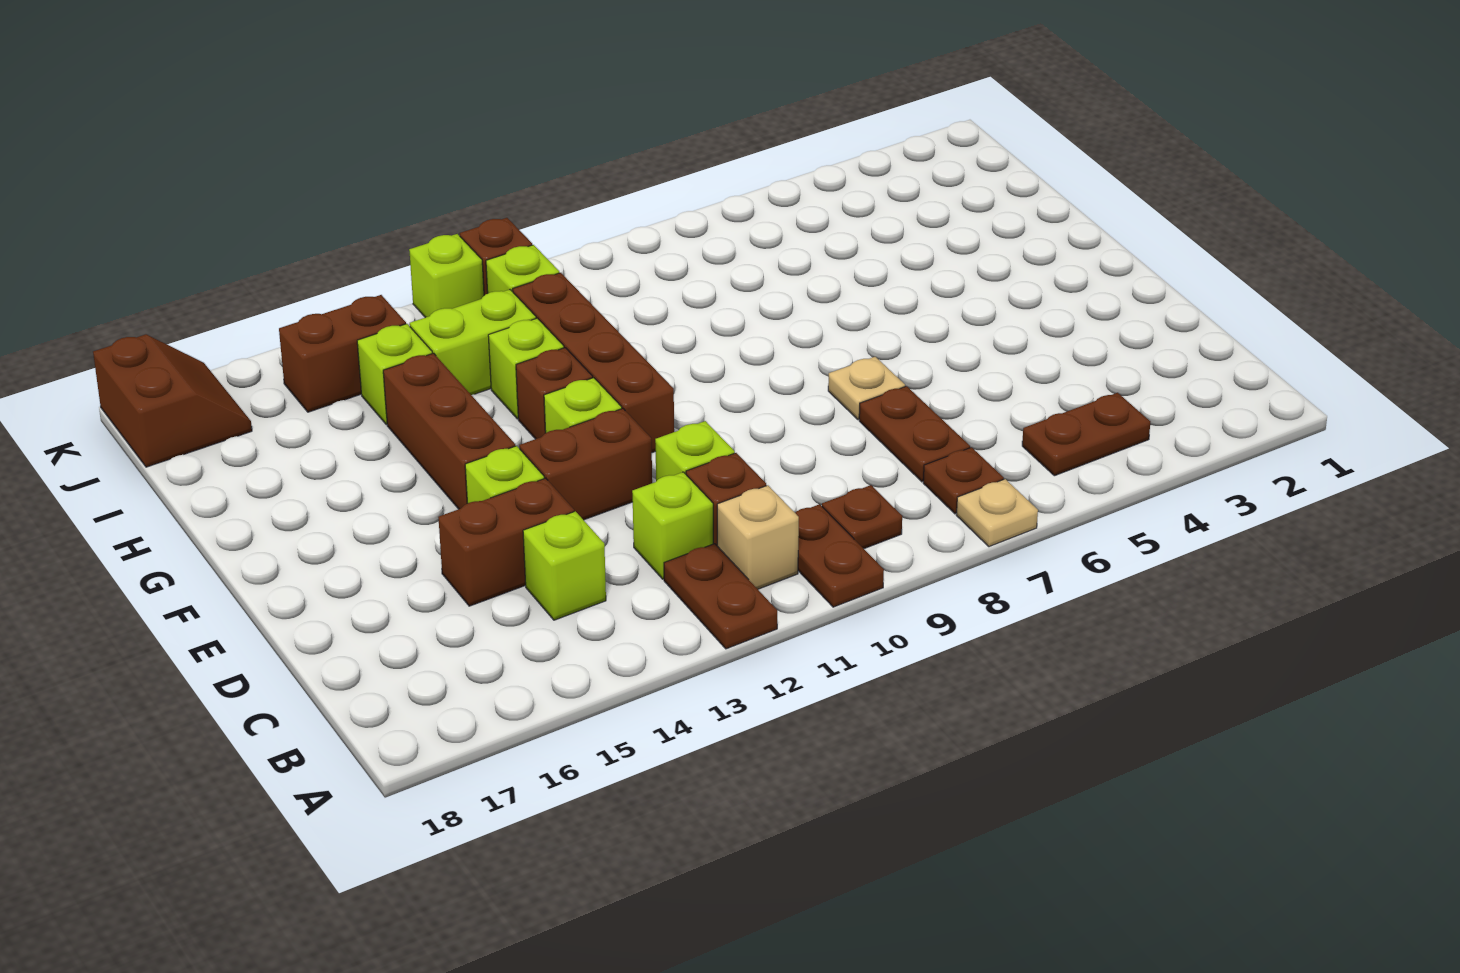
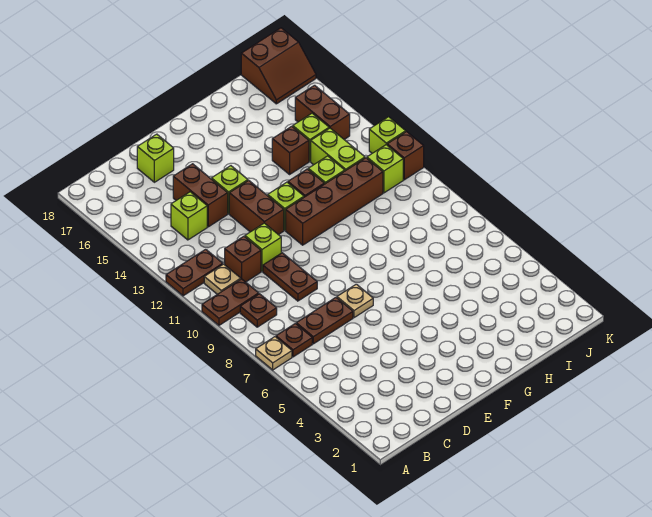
brown plate B4:B5 level 1 -> brown plate D9:D10 level 1
tan brick B11 level 1 -> tan plate B11 level 1
lime brick C12 level 1 -> lime brick D17 level 1
brown brick F14:H14 level 1 -> brown brick H14 level 1

